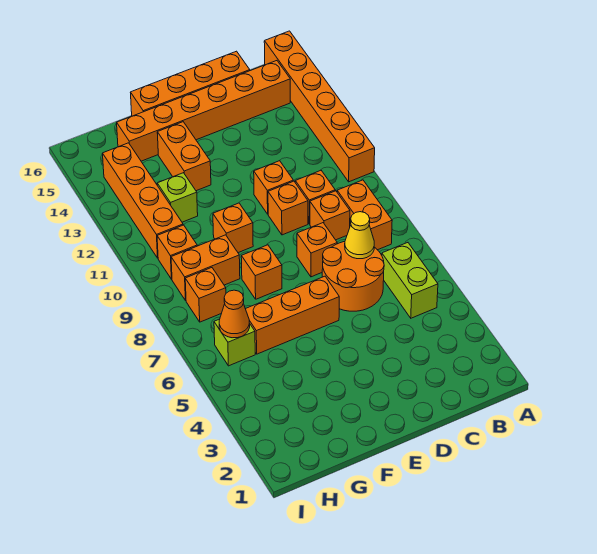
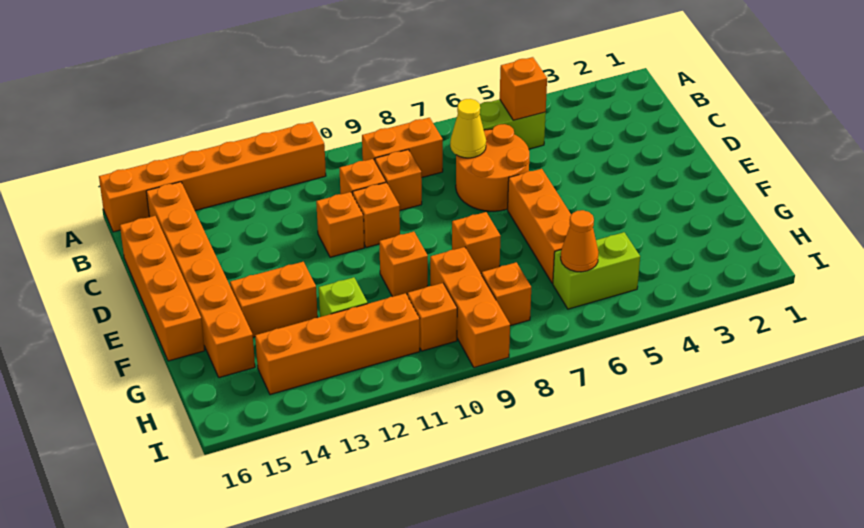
orange brick D8 level 1 -> orange brick B5 level 2
orange brick G9:H9 level 1 -> orange brick G9:I9 level 1
lime brick H6 level 1 -> lime brick H5:H6 level 1

